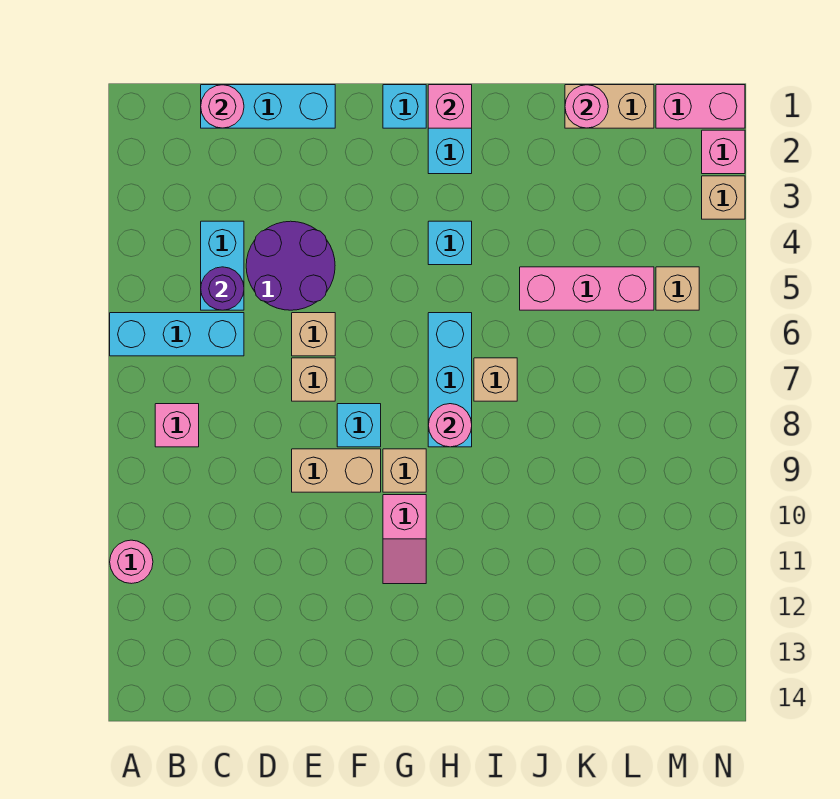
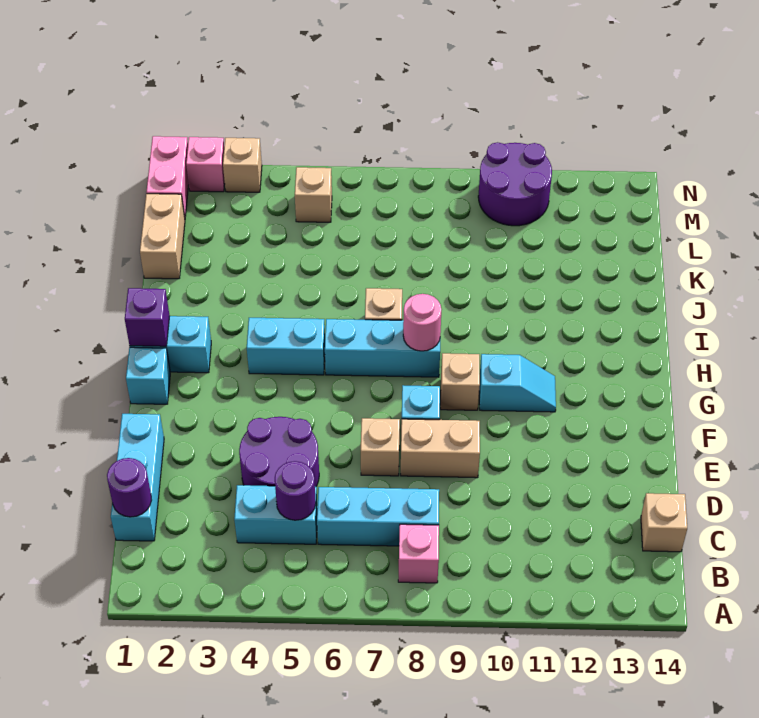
cyan brick A6:C6 level 1 -> cyan brick C6:C8 level 1
pink round brick A11 level 1 -> none
pink round brick C1 level 2 -> purple round brick C1 level 2
tan brick E6 level 1 -> tan brick C14 level 1
tan brick E9:F9 level 1 -> tan brick E8:E9 level 1
pink slope G10:G11 level 1 top 10 -> cyan slope G10:G11 level 1 top 10
pink brick H1 level 2 -> purple brick H1 level 2
cyan brick H4 level 1 -> cyan brick H4:H5 level 1
pink brick J5:L5 level 1 -> none
pink round brick K1 level 2 -> none
none -> purple round brick M10:N11 level 1

